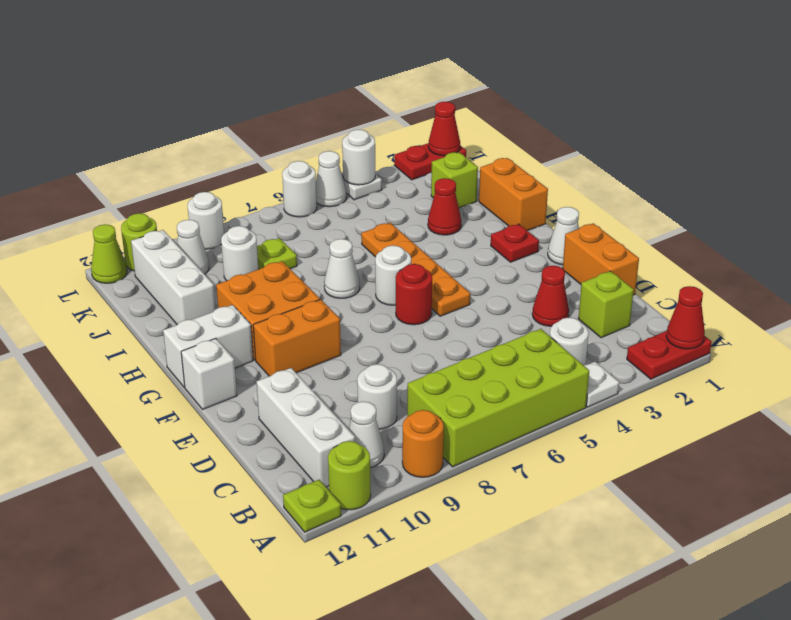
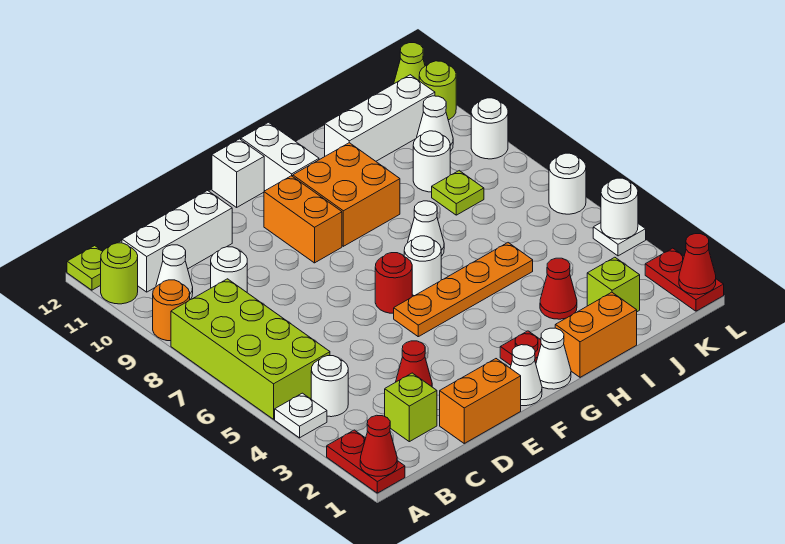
white cone L5 level 1 -> white cone G1 level 1

